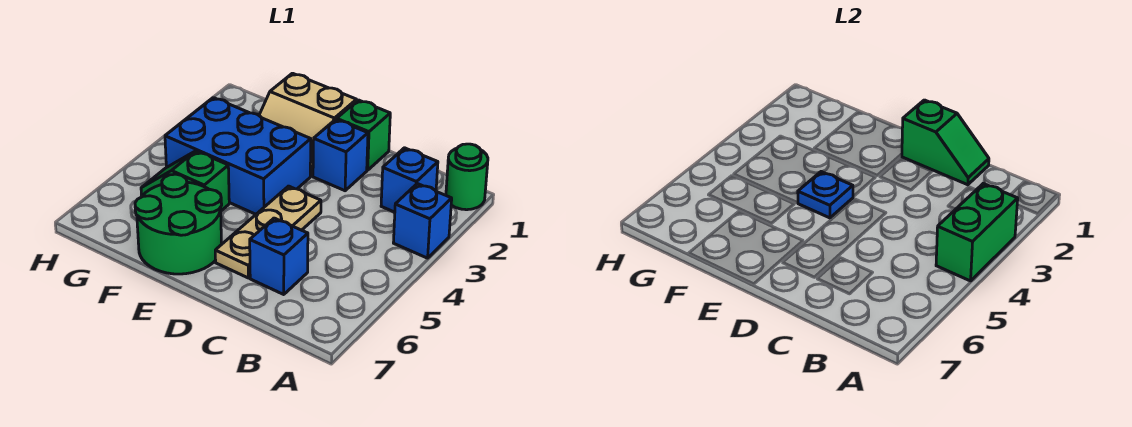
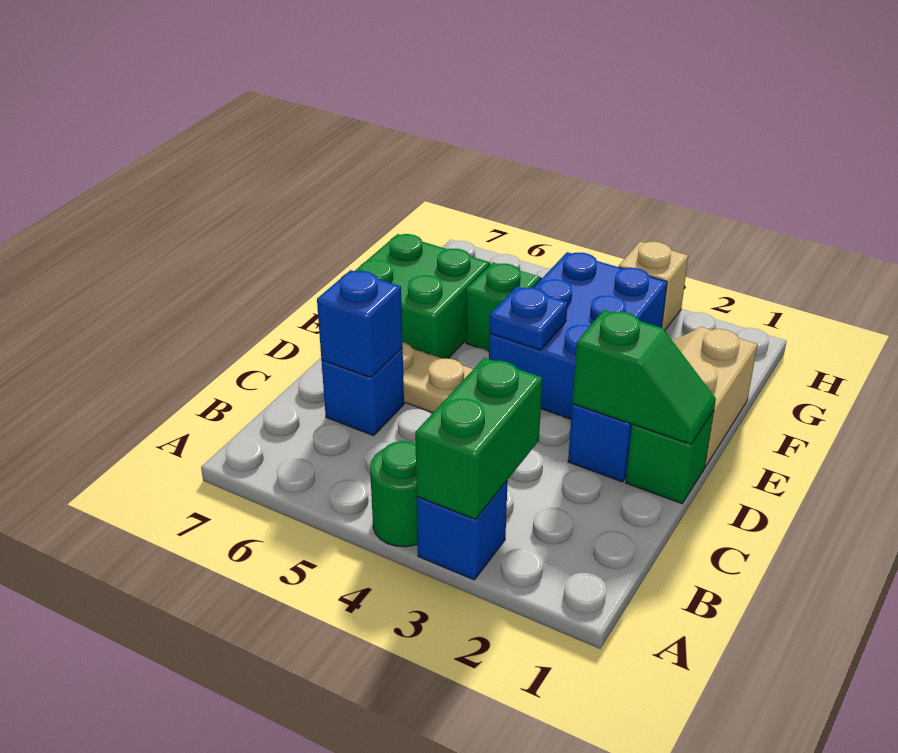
green round brick A1 level 1 -> green round brick A4 level 1
green brick A3:A4 level 2 -> green brick A3:B3 level 2
blue brick B2 level 1 -> blue brick C6 level 2
green slope C1:D1 level 2 top D -> green slope D1:D2 level 2 top 2
green round brick E6:F7 level 1 -> green brick E6:F7 level 1
none -> tan brick H3 level 1

